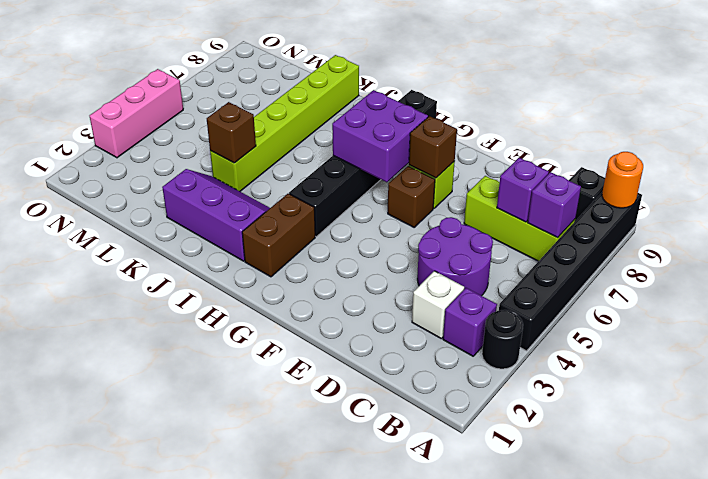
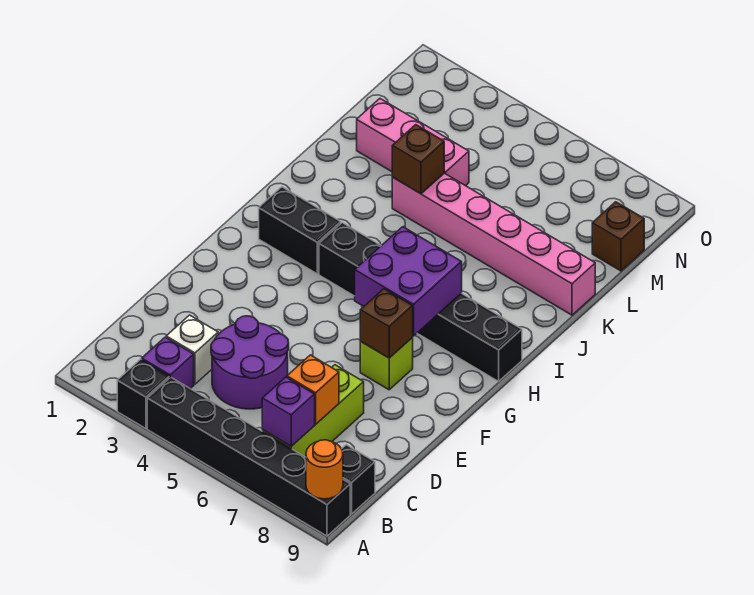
black round brick A3 level 1 -> black brick A3 level 1
purple brick C7 level 2 -> orange brick C7 level 2
brown brick F6 level 1 -> brown brick M9 level 1
brown brick H2:H3 level 1 -> black brick H2:H3 level 1
purple slope I2:K3 level 1 top 2 -> none
lime brick K4:K9 level 1 -> pink brick K4:K9 level 1
pink brick O3:O5 level 1 -> pink brick L2:L4 level 1

